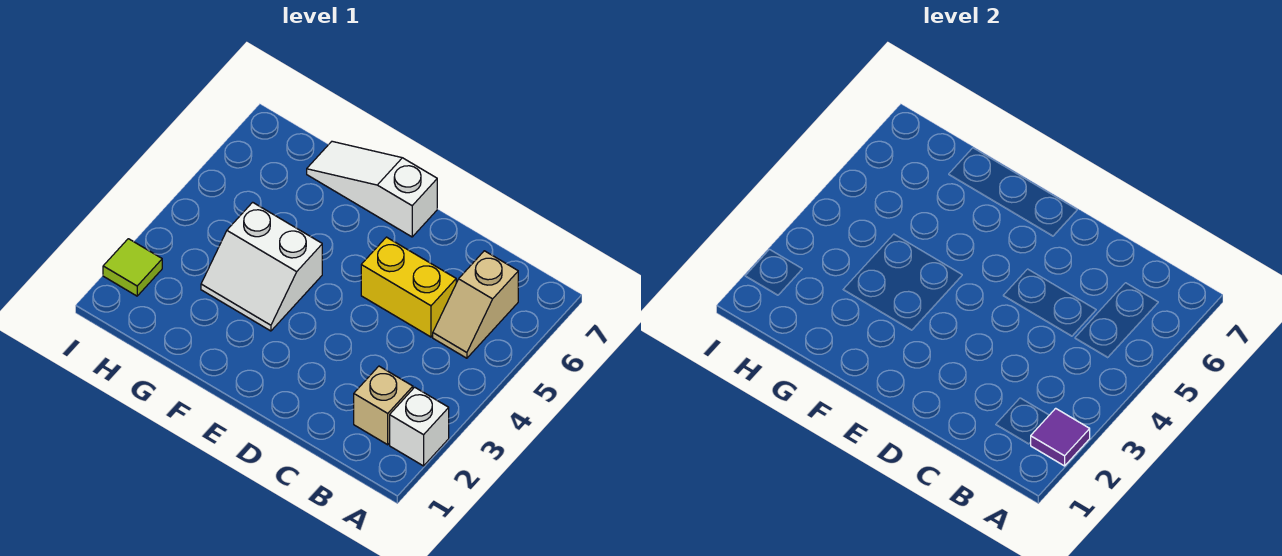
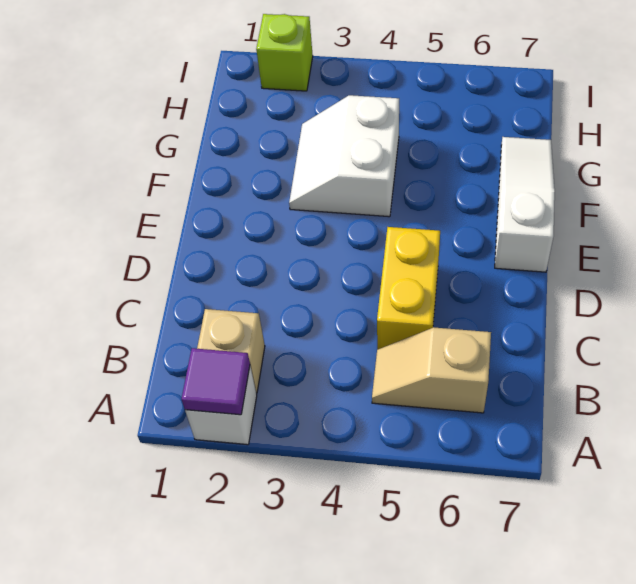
lime tile I2 level 1 -> lime brick I2 level 1

